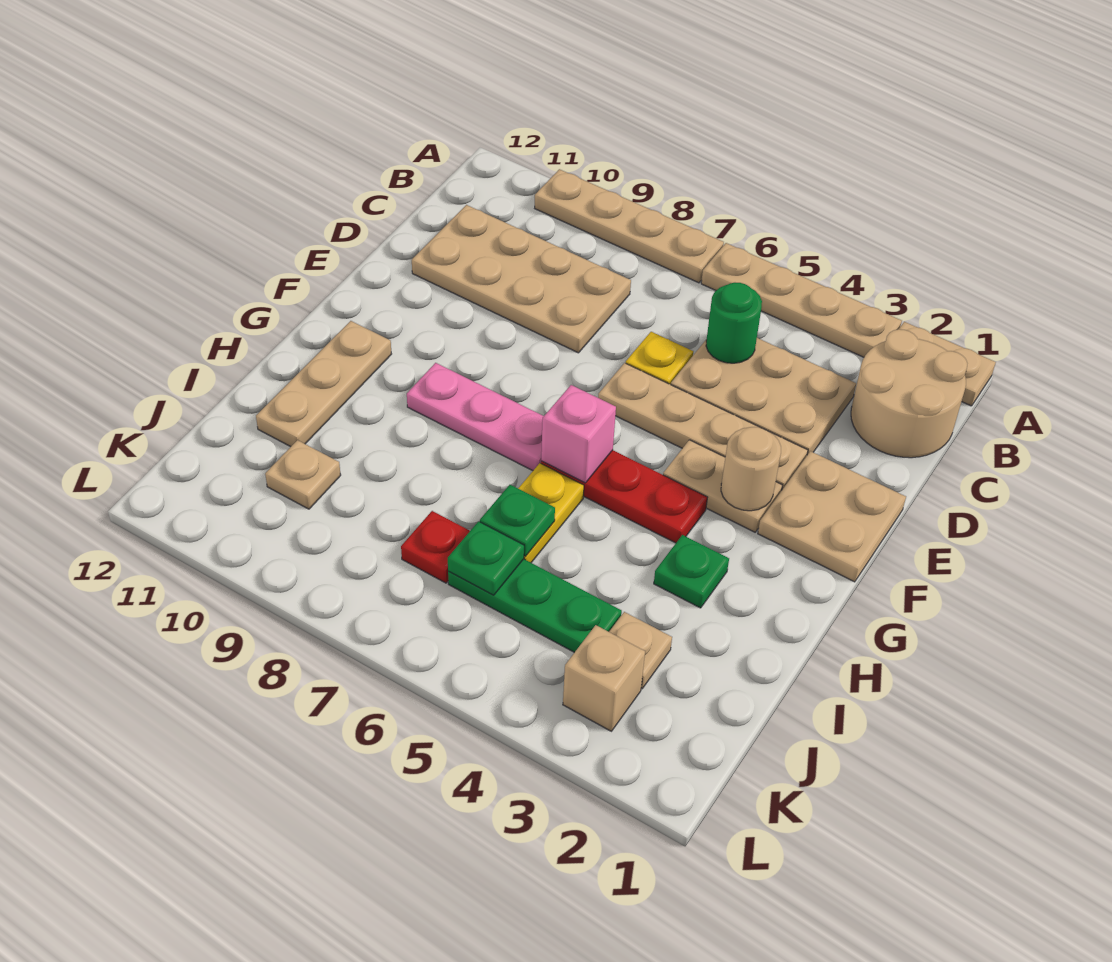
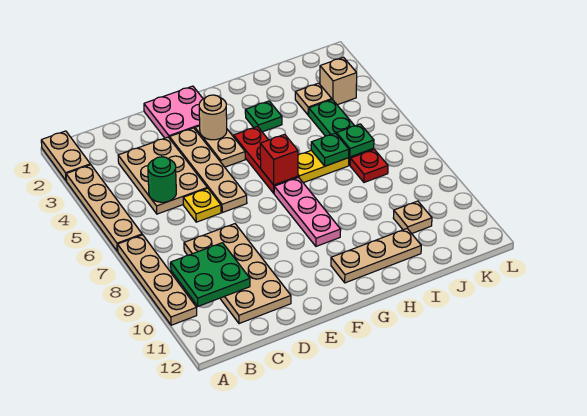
tan round brick B1:C2 level 1 -> none
none -> green plate B9:C10 level 2
tan plate E1:F2 level 1 -> pink plate E1:F2 level 1
pink brick G6 level 2 -> red brick G6 level 2

